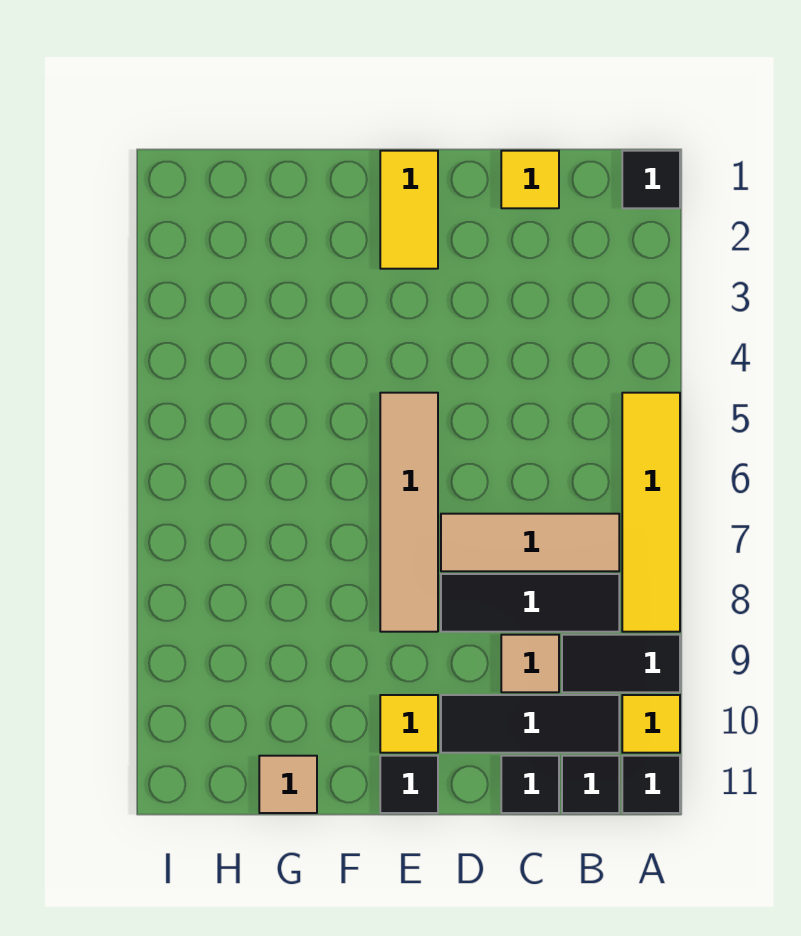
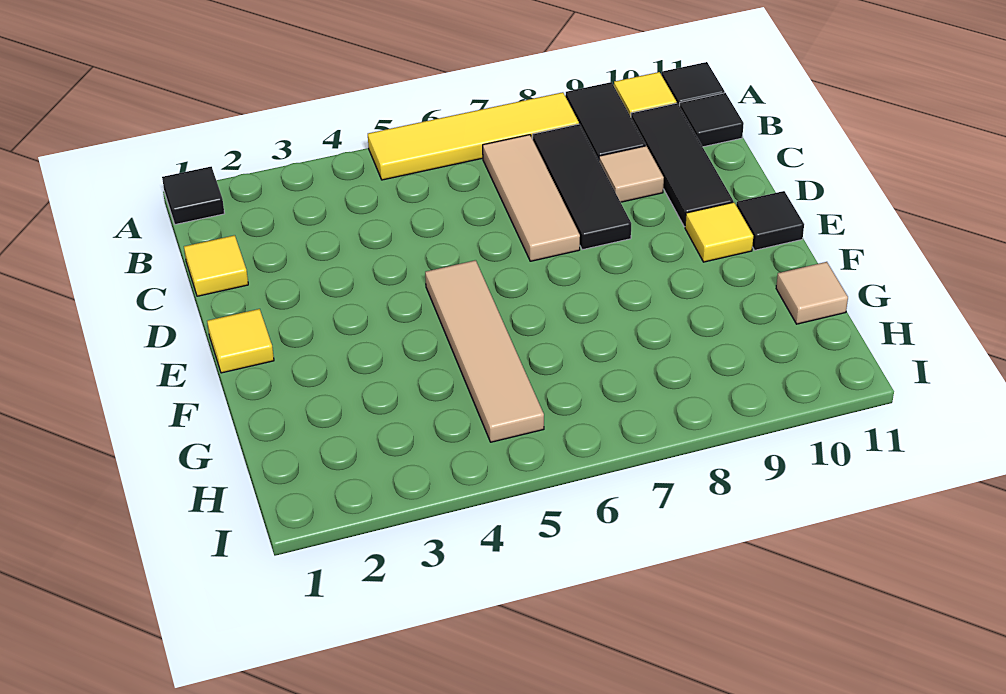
black tile C11 level 1 -> none
yellow tile E1:E2 level 1 -> yellow tile E1 level 1
tan tile E5:E8 level 1 -> tan tile E5:H5 level 1

